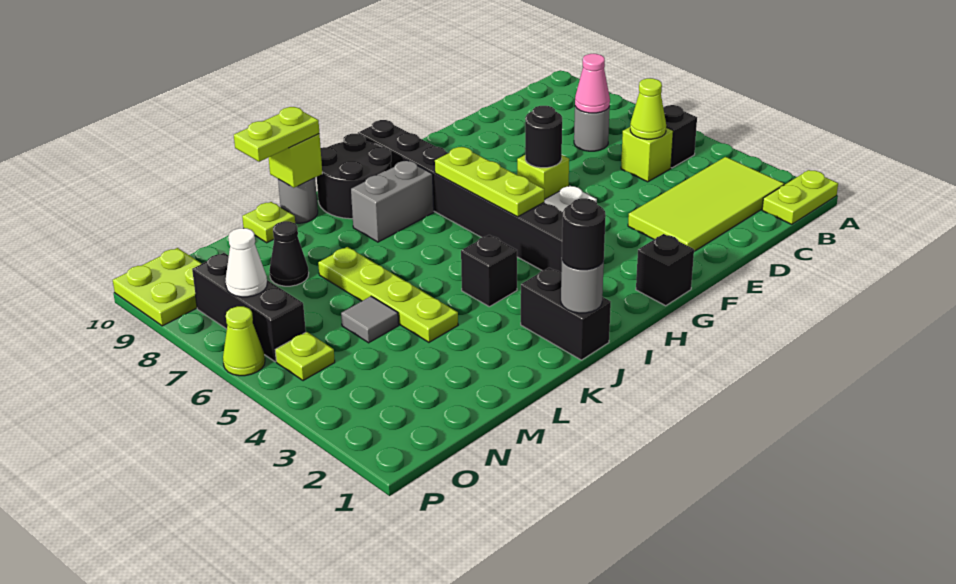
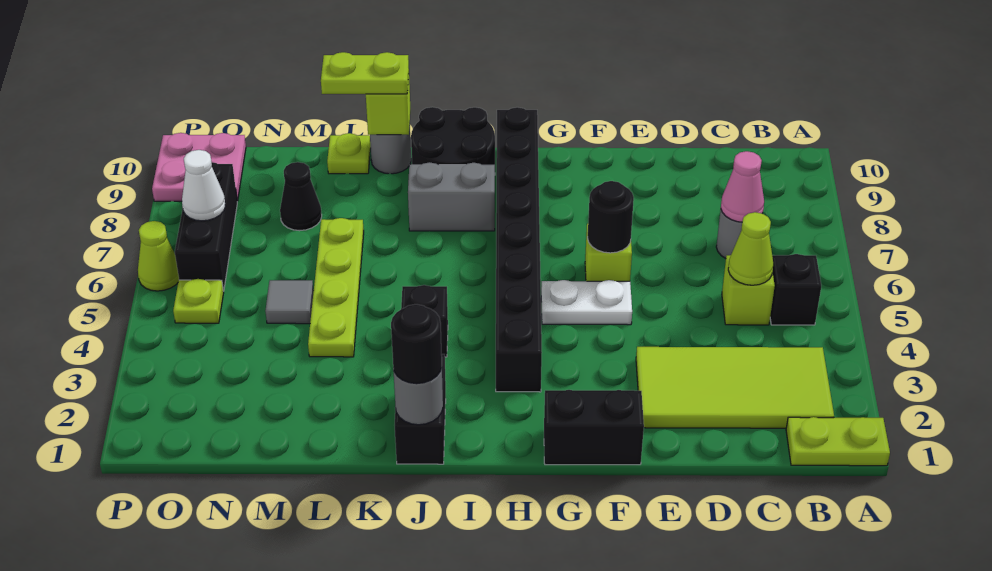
black brick G1 level 1 -> black brick F1:G1 level 1
lime plate H5:H7 level 2 -> none
lime plate O9:P10 level 1 -> pink plate O9:P10 level 1

